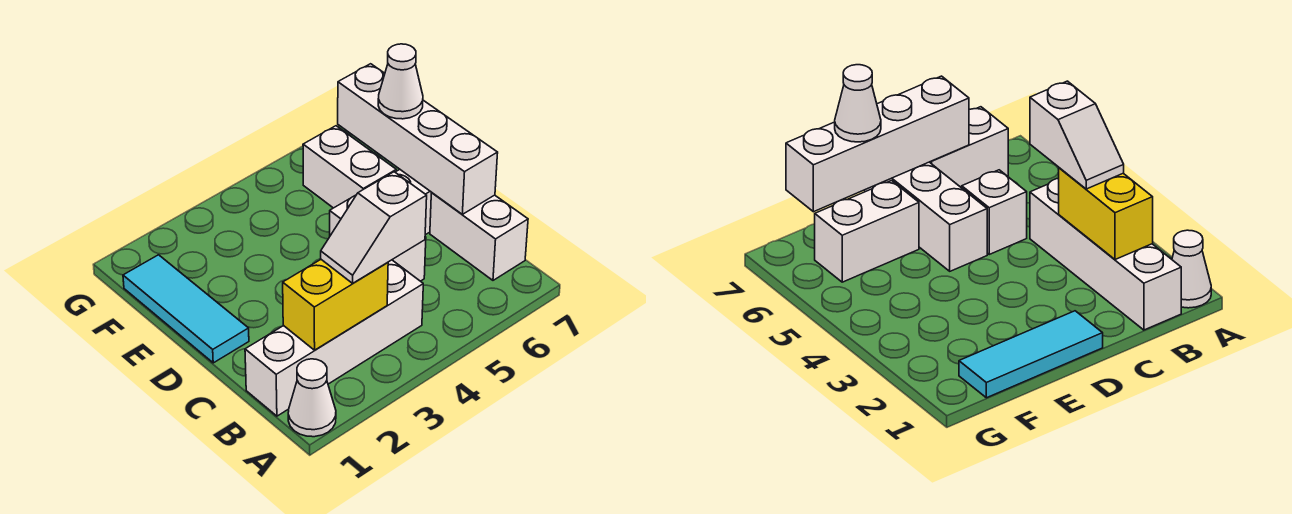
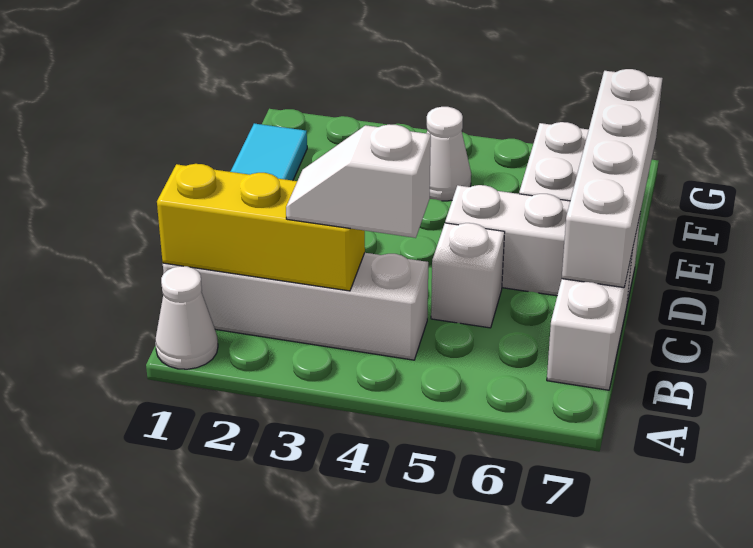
yellow brick B2:B3 level 2 -> yellow brick B1:B3 level 2
white cone E7 level 3 -> white cone F4 level 1

